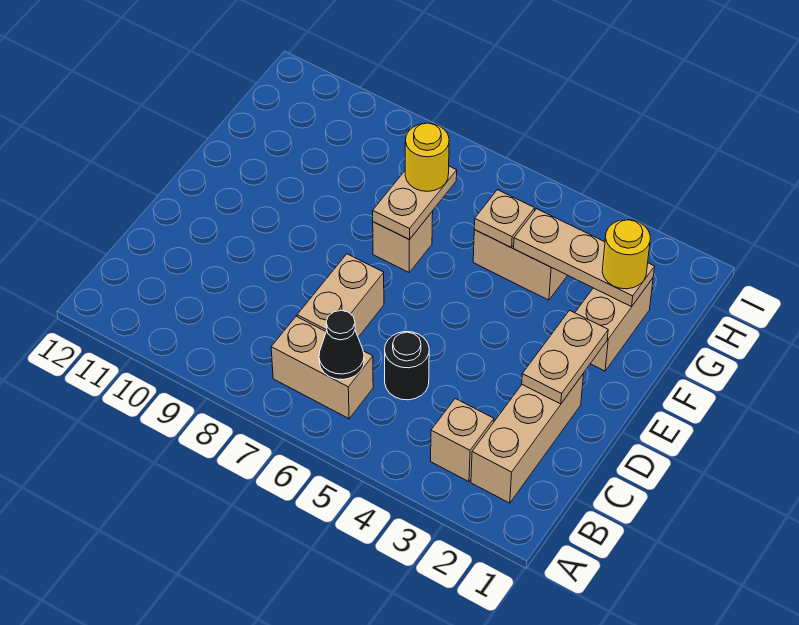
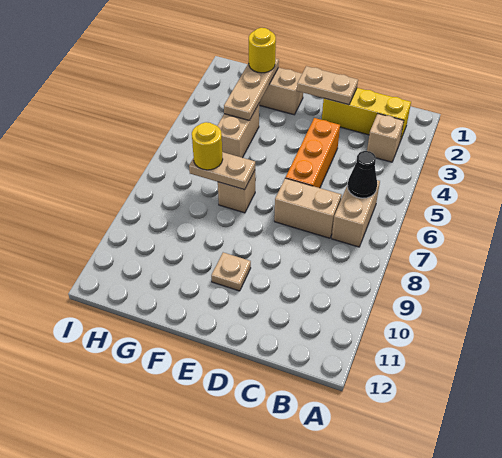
tan brick B2:D2 level 1 -> yellow brick B2:D2 level 1
black round brick C5 level 1 -> none
none -> orange brick D4:D6 level 1
tan plate G5 level 2 -> tan plate E10 level 1

